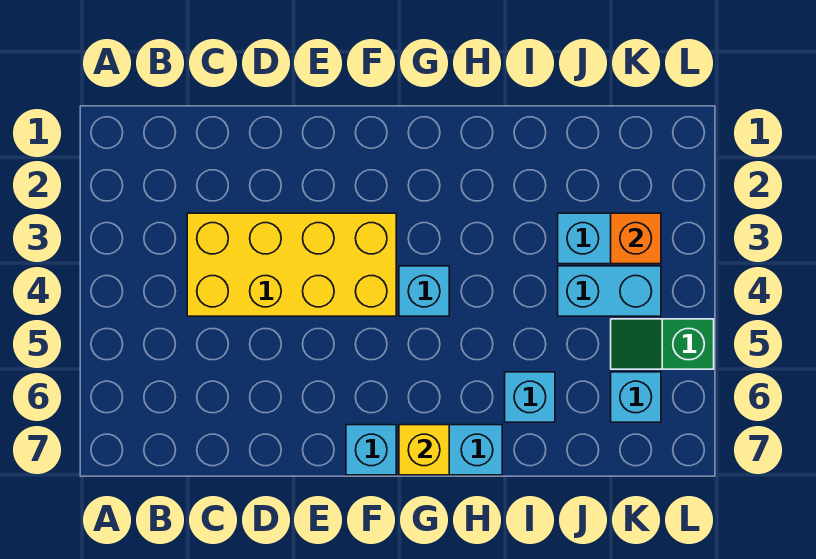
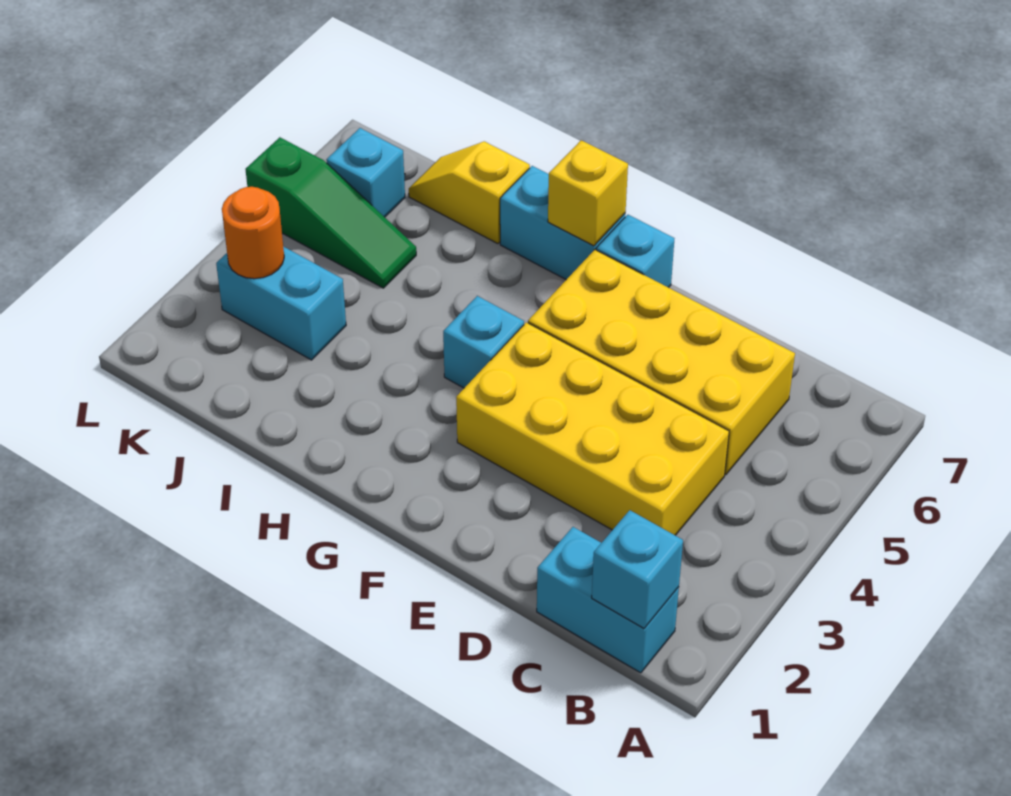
none -> yellow brick C5:F6 level 1
cyan brick I6 level 1 -> cyan brick B1 level 2
none -> yellow slope I7:J7 level 1 top I
cyan brick J4:K4 level 1 -> cyan brick B1:C1 level 1
orange brick K3 level 2 -> orange round brick K3 level 2
green slope K5:L5 level 1 top L -> green slope J5:L5 level 1 top L

